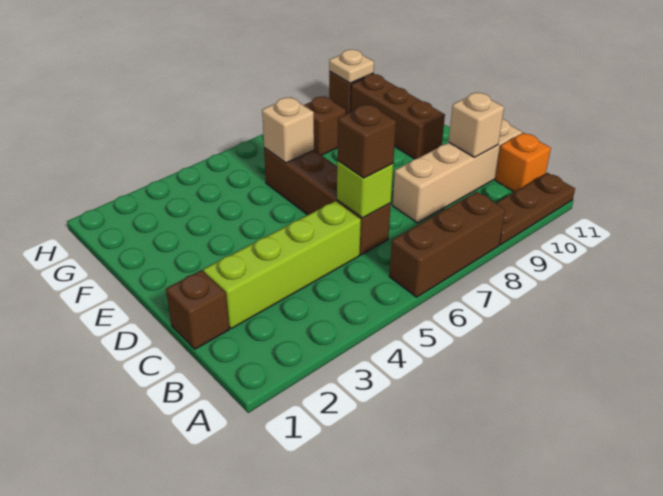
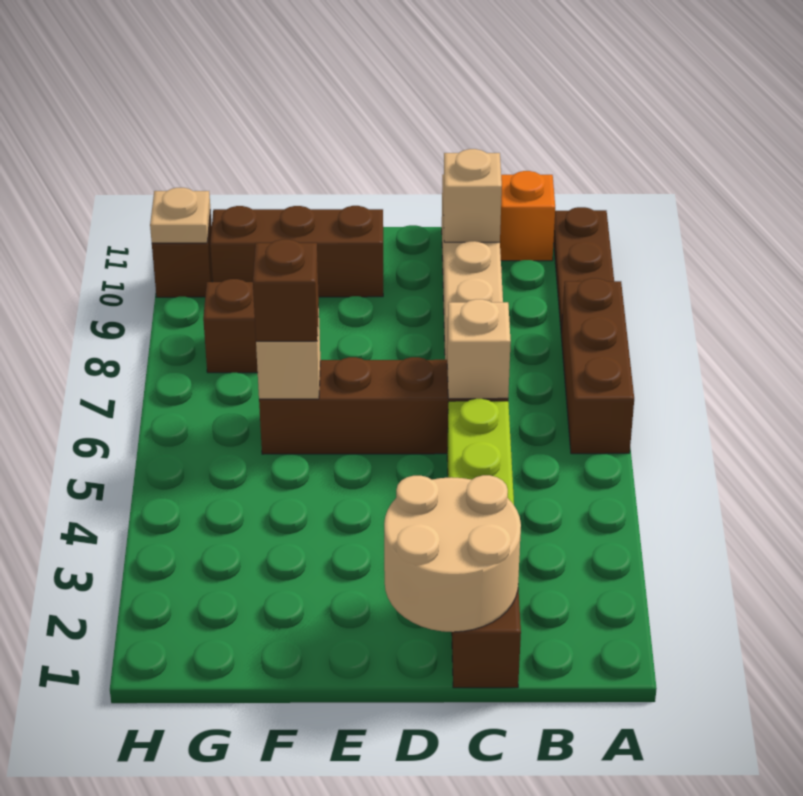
none -> tan round brick C1:D2 level 2
lime brick C6 level 2 -> tan brick C6 level 2
brown brick C6 level 3 -> brown brick F6 level 3

